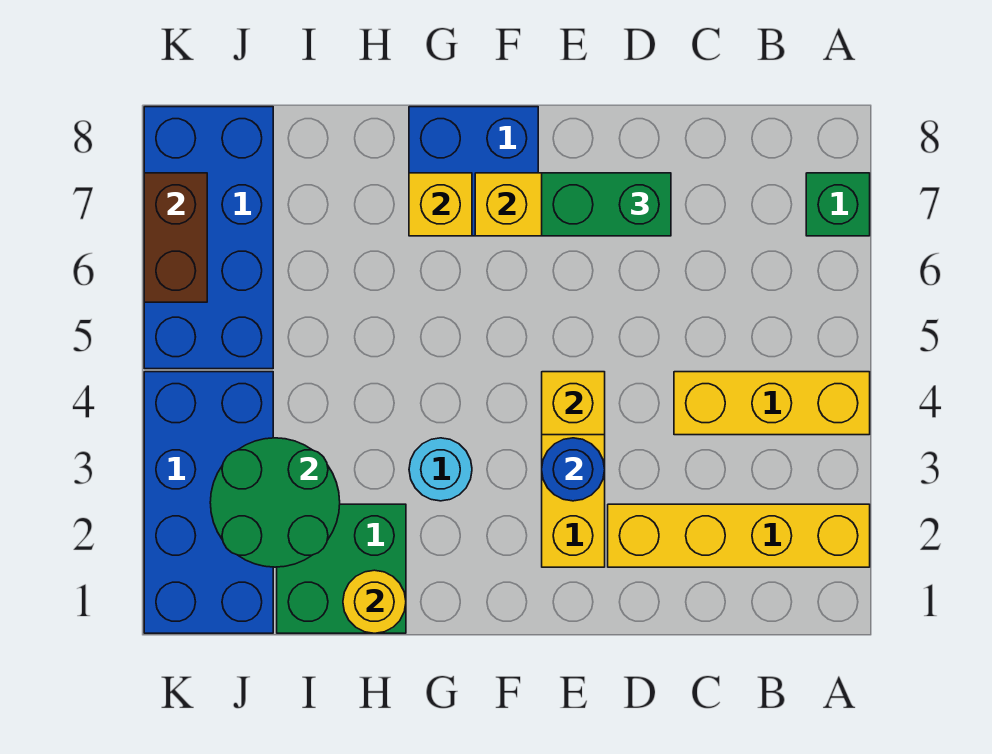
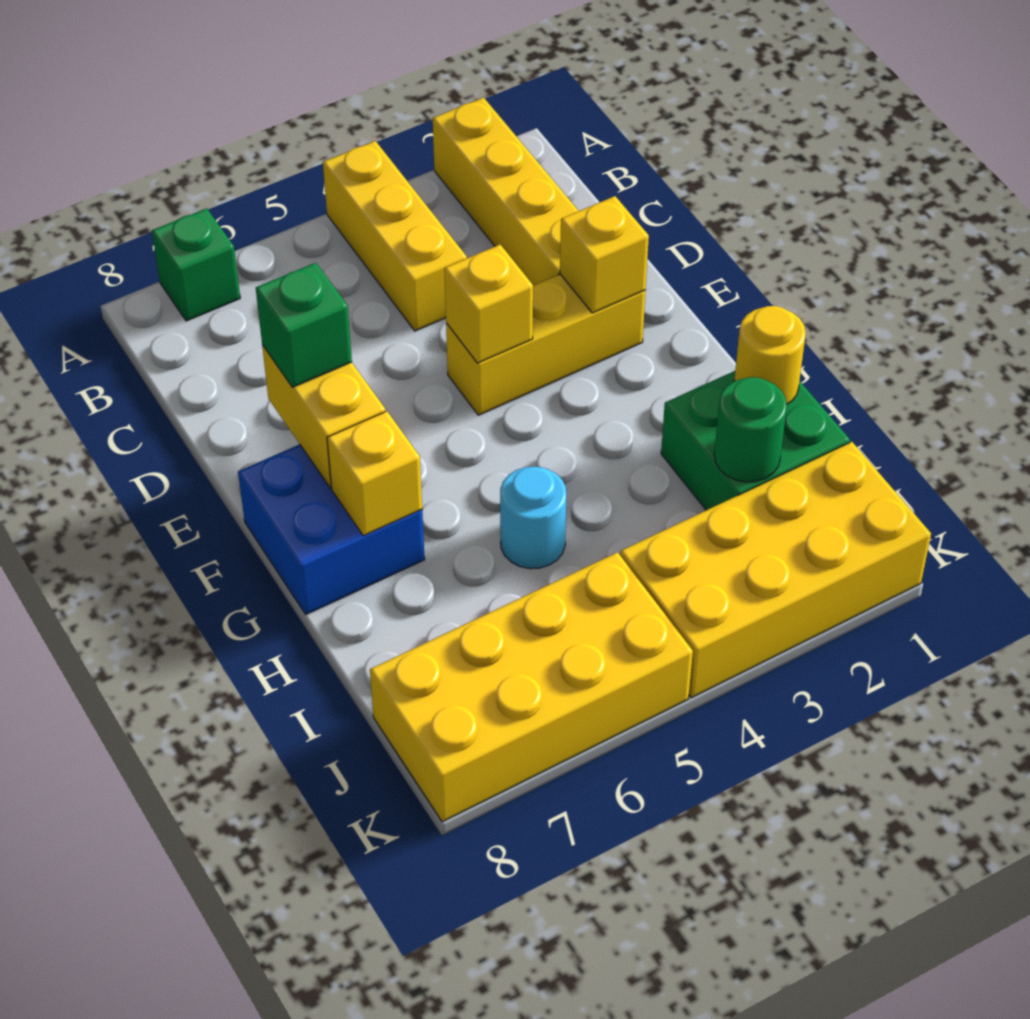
green brick D7:E7 level 3 -> green brick E7 level 3
none -> yellow brick E2 level 2
blue round brick E3 level 2 -> none
cyan round brick G3 level 1 -> cyan round brick H5 level 1
green round brick I2:J3 level 2 -> green round brick I2 level 2
blue brick J1:K4 level 1 -> yellow brick J1:K4 level 1
blue brick J5:K8 level 1 -> yellow brick J5:K8 level 1
brown brick K6:K7 level 2 -> none

